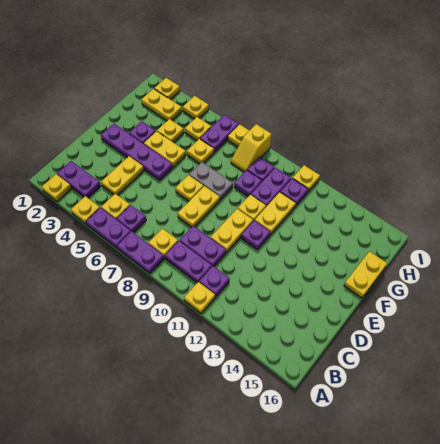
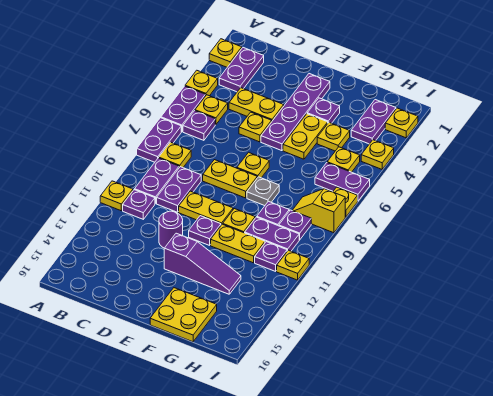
none -> purple round brick D12 level 1
none -> purple slope E13:G13 level 1 top E
grey plate F7:F8 level 1 -> grey plate F8 level 1
yellow plate F16:G16 level 1 -> yellow plate F15:G16 level 1
yellow plate G6 level 1 -> yellow plate D5 level 1
yellow plate H2:H3 level 1 -> purple plate H2:H3 level 1

